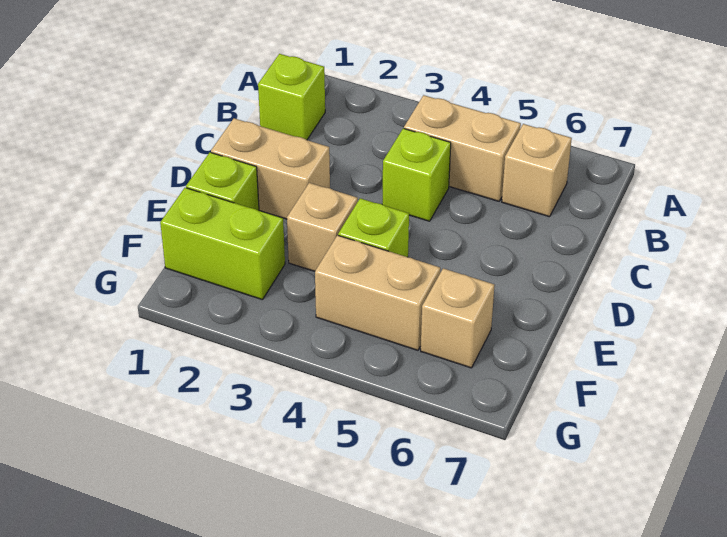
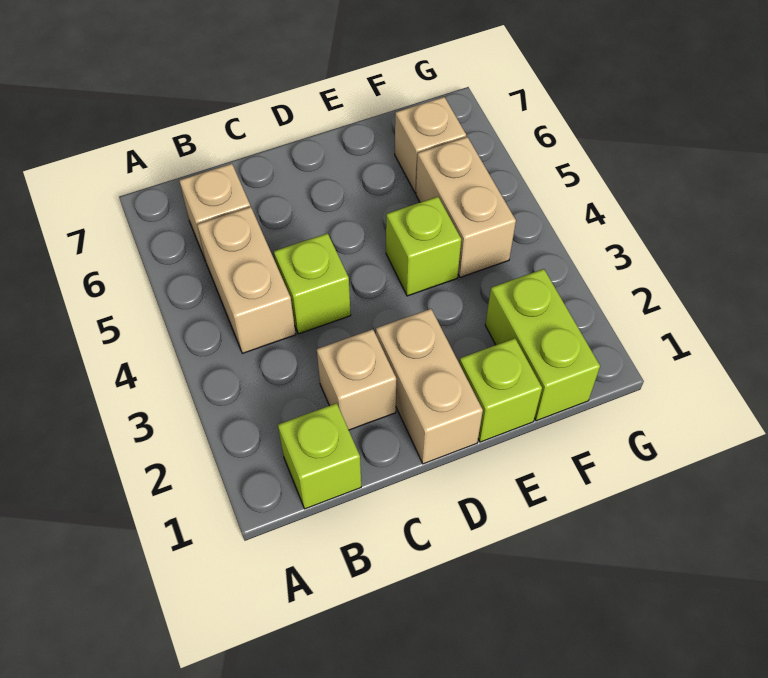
tan brick E3 level 1 -> tan brick C2 level 1

